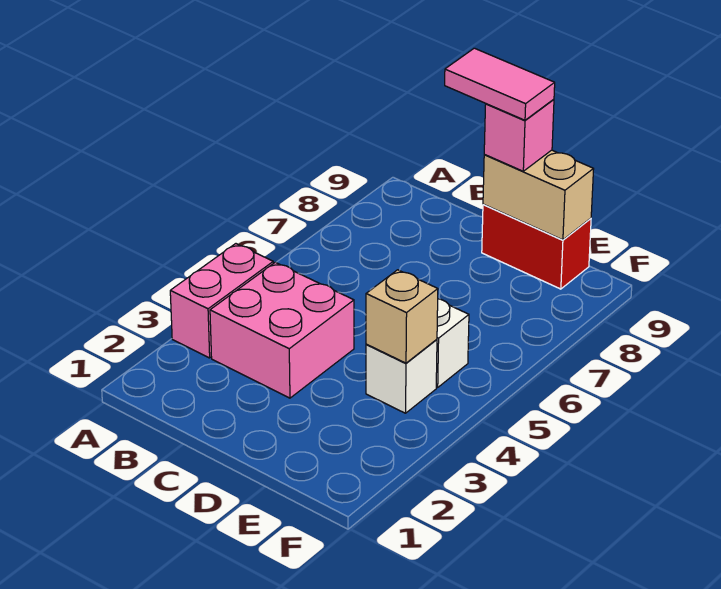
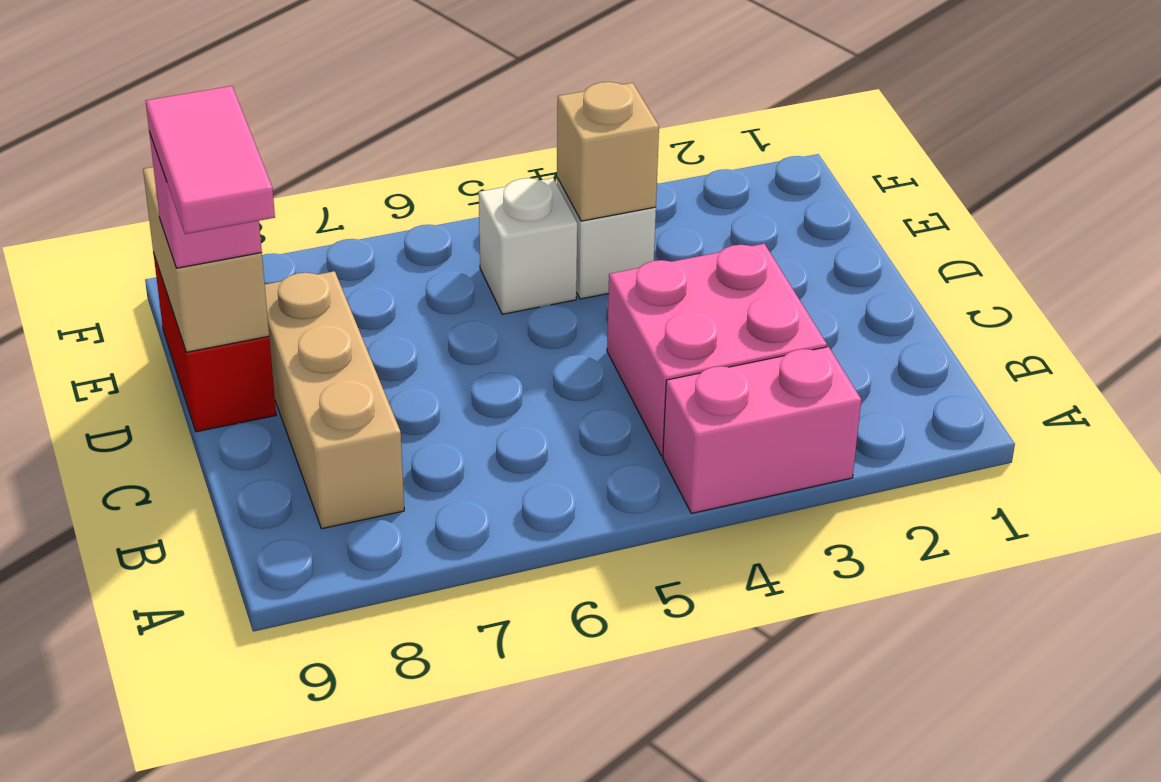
none -> tan brick B8:D8 level 1

